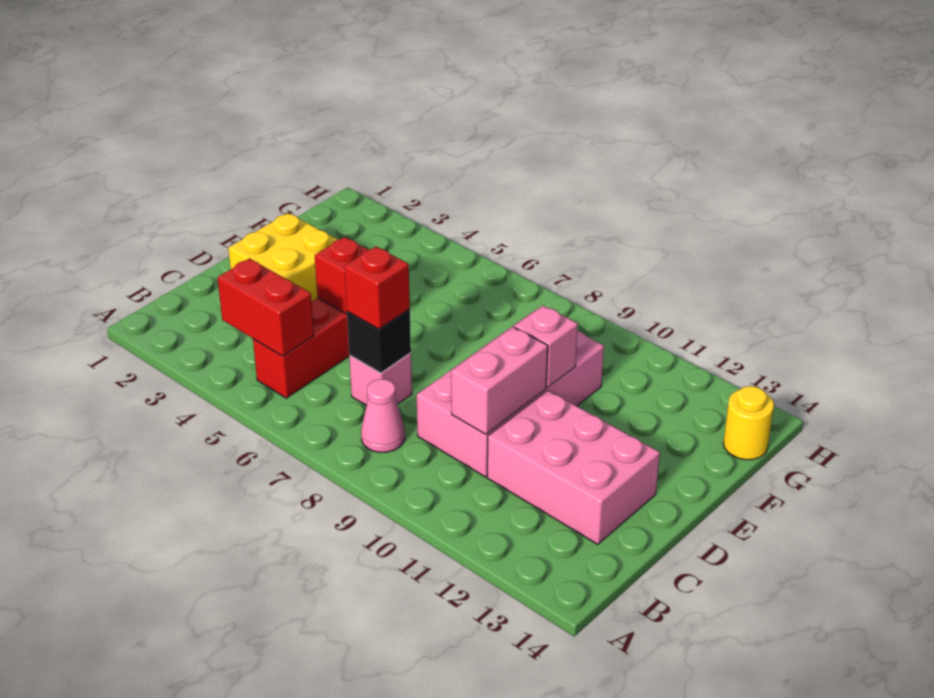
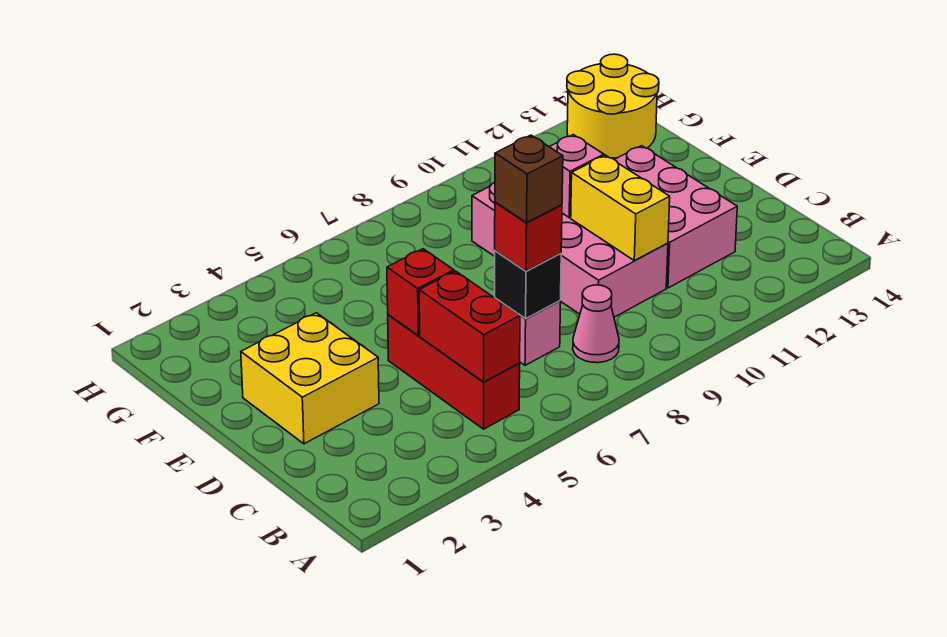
red brick B4:B5 level 2 -> red brick B5:C5 level 2
none -> brown brick C7 level 4
pink brick C10:D10 level 2 -> yellow brick C10:D10 level 2
pink brick C11:D13 level 1 -> pink brick C11:E12 level 1
yellow round brick G14 level 1 -> yellow round brick G13:H14 level 1

